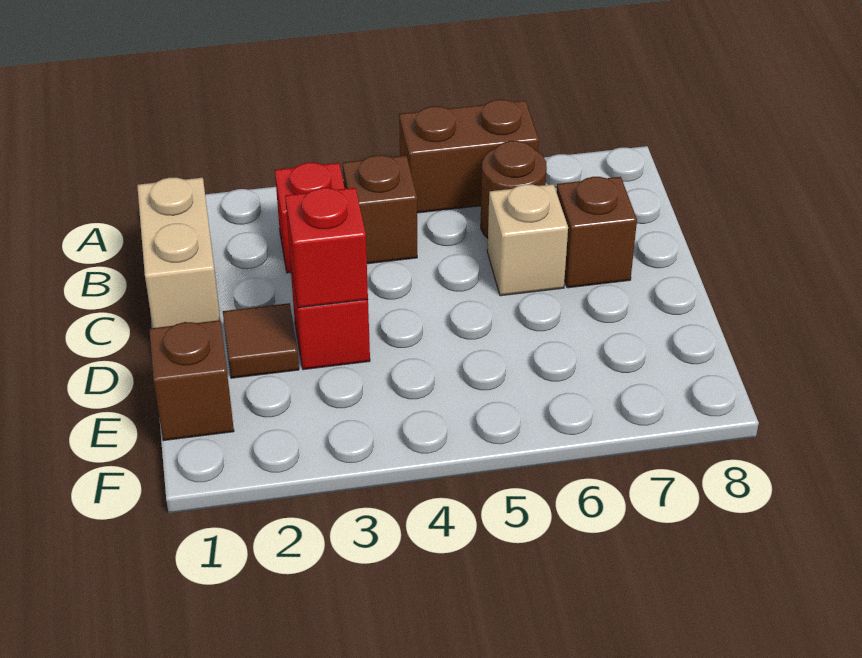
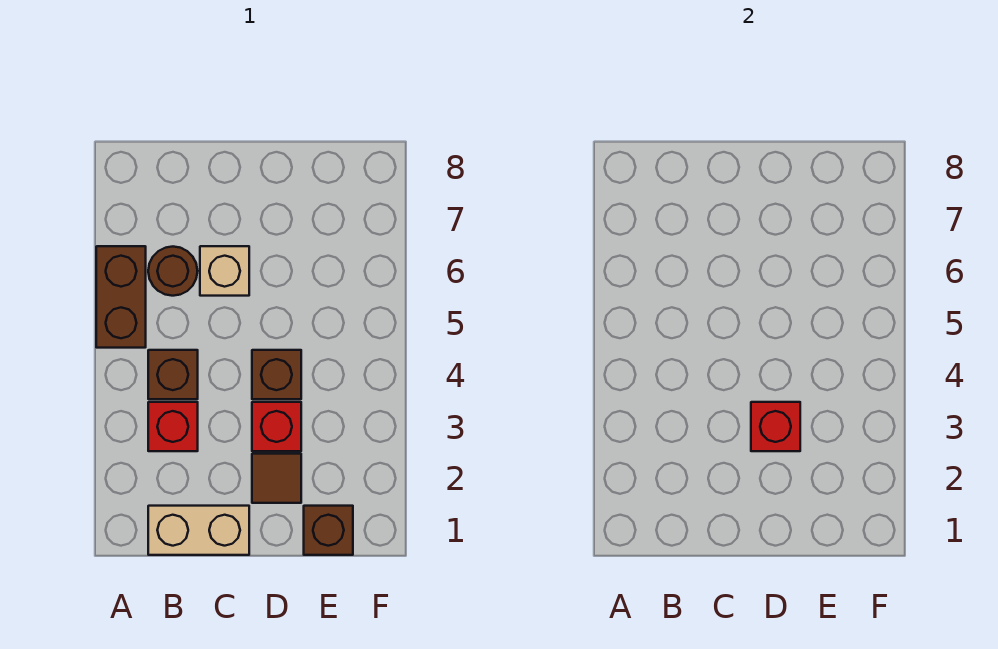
brown brick C7 level 1 -> brown brick D4 level 1

